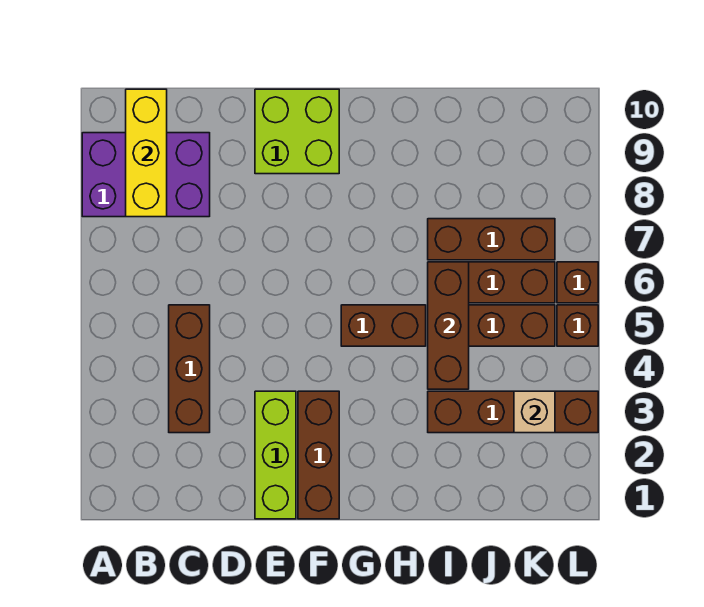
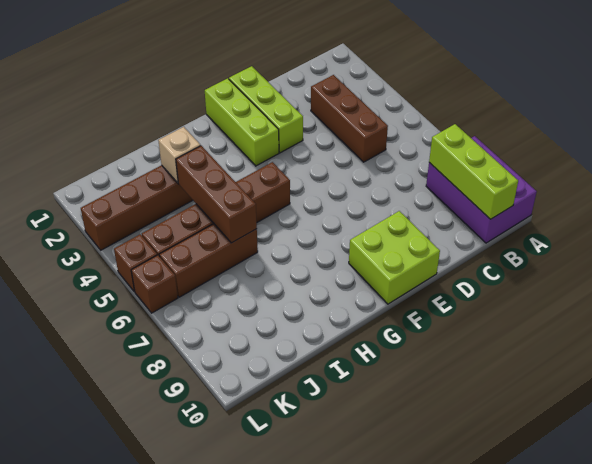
purple brick A8:C9 level 1 -> purple brick A8:B10 level 1
yellow brick B8:B10 level 2 -> lime brick B8:B10 level 2
brown brick F1:F3 level 1 -> lime brick F1:F3 level 1
brown brick I7:K7 level 1 -> none
tan brick K3 level 2 -> tan brick I3 level 2

